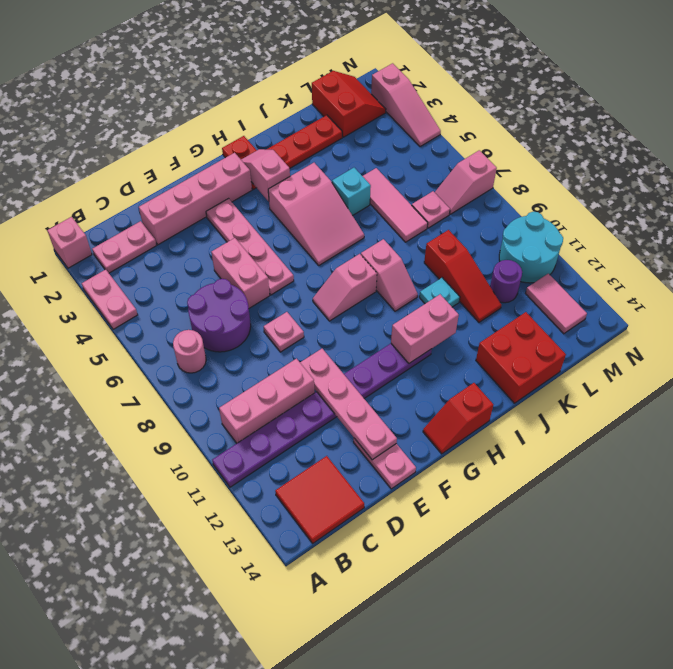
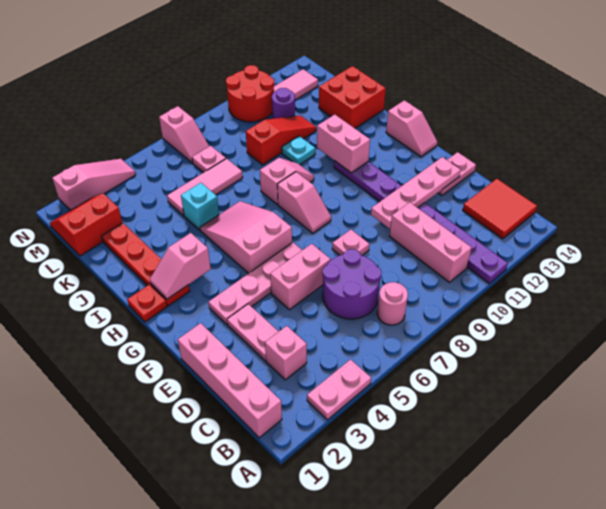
pink brick A1 level 1 -> pink brick C3 level 1
pink plate B2:C2 level 1 -> pink plate D3:E3 level 1
pink brick D2:G2 level 1 -> pink brick B1:E1 level 1
red slope G14:H14 level 1 top H -> pink slope G14:H14 level 1 top H
pink slope H4:I6 level 1 top 4 -> pink slope G5:I6 level 1 top G
cyan round brick M10:N11 level 1 -> red round brick M10:N11 level 1

